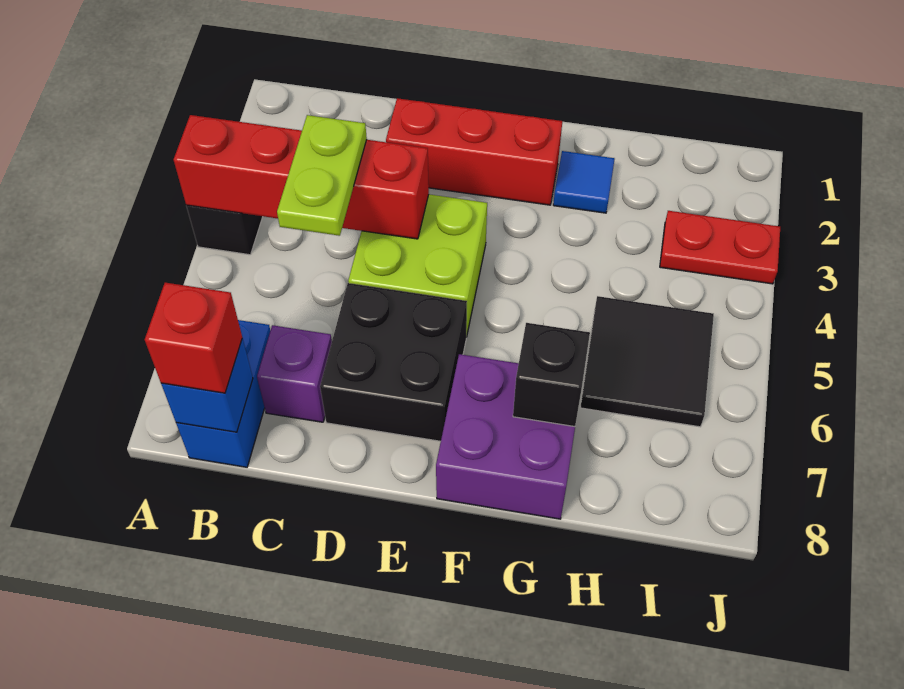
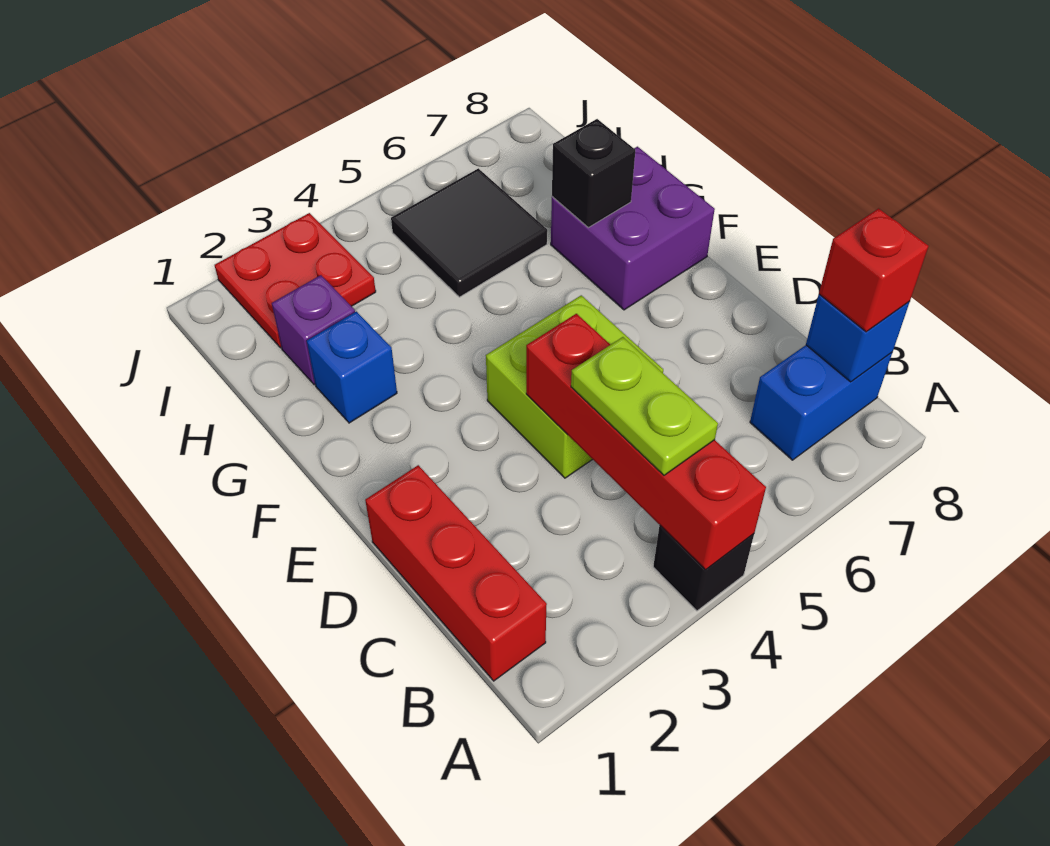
lime plate C4:C5 level 3 -> lime plate B4:C4 level 3
purple brick C7 level 1 -> purple brick H2 level 1
red brick D2:F2 level 1 -> red brick B1:D1 level 1
black brick D6:E7 level 1 -> none
blue tile G2 level 1 -> blue brick G2 level 1
red plate I3:J3 level 1 -> red plate I2:J3 level 1

